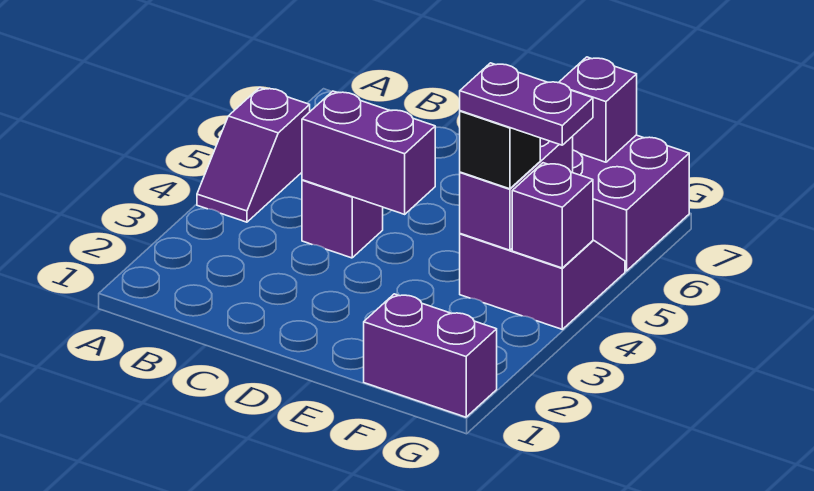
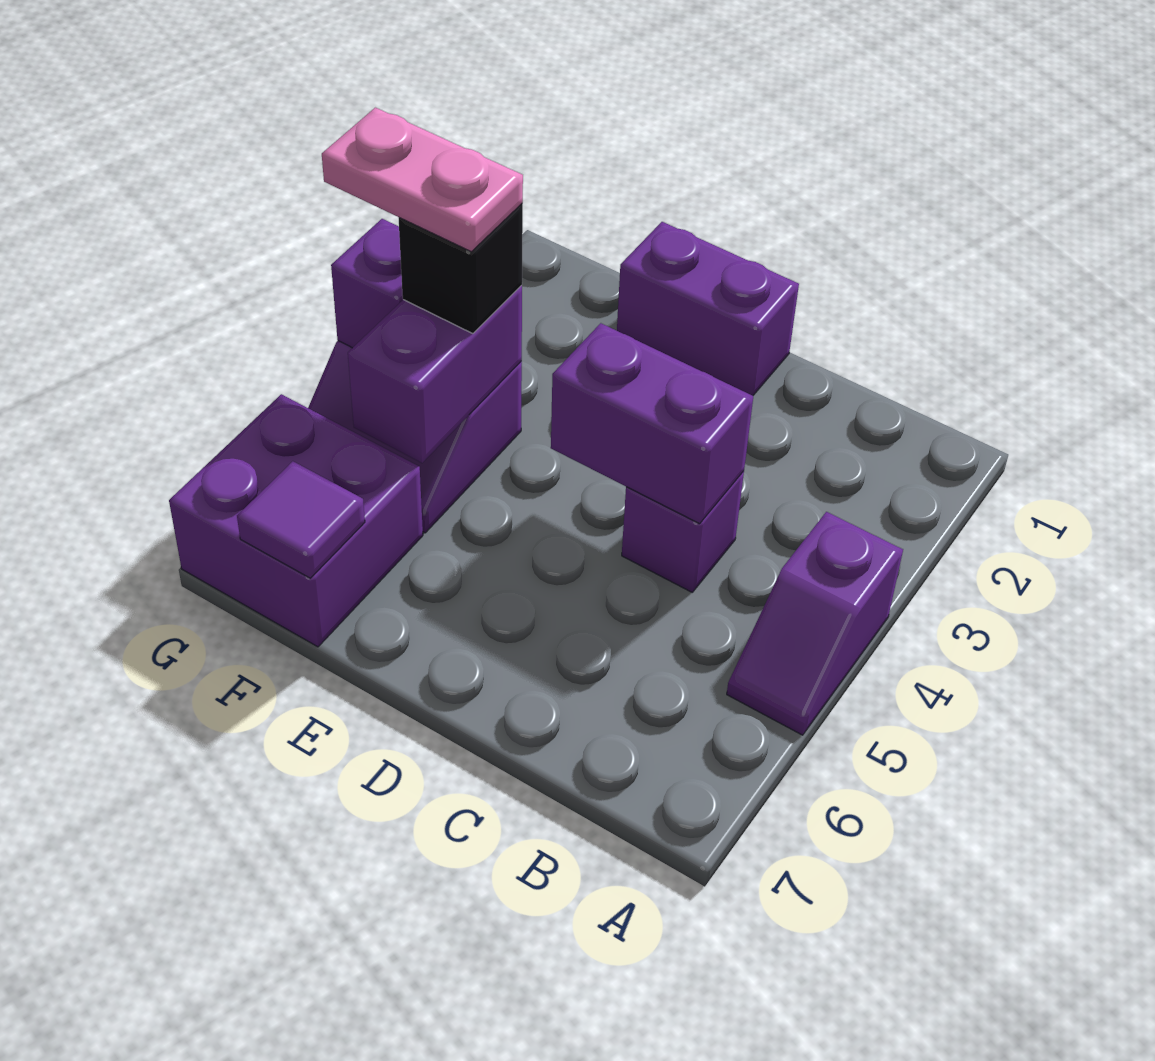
purple slope A4:A5 level 1 top 5 -> purple slope A4:A5 level 1 top 4
purple brick F1:G1 level 1 -> purple brick D1:E1 level 1
purple plate F4:G4 level 4 -> pink plate F4:G4 level 4
purple brick F7 level 2 -> purple tile F7 level 2

